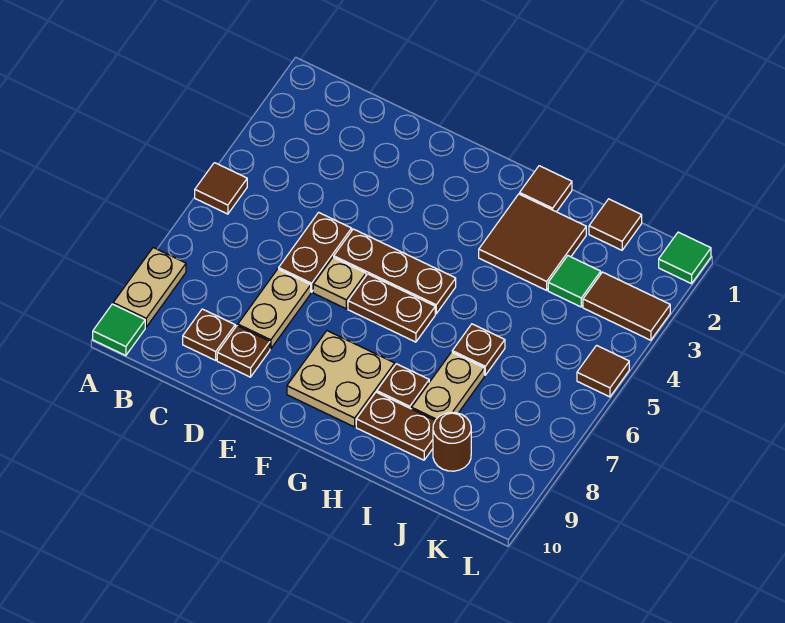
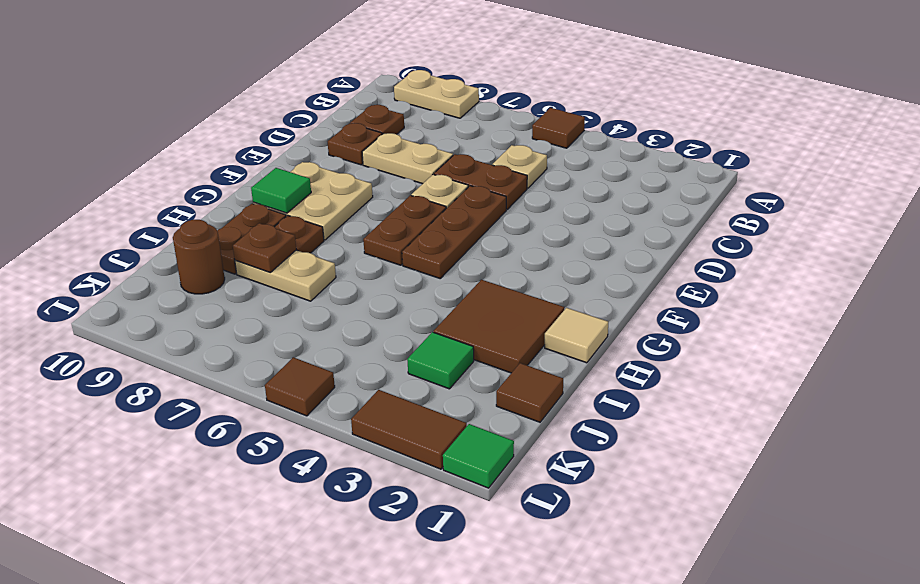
green tile A10 level 1 -> green tile G9 level 2
none -> tan plate C5 level 1
brown tile H1 level 1 -> tan tile H1 level 1
brown plate I6 level 1 -> brown plate I8 level 2
brown tile K3:L3 level 1 -> brown tile L2:L3 level 1

